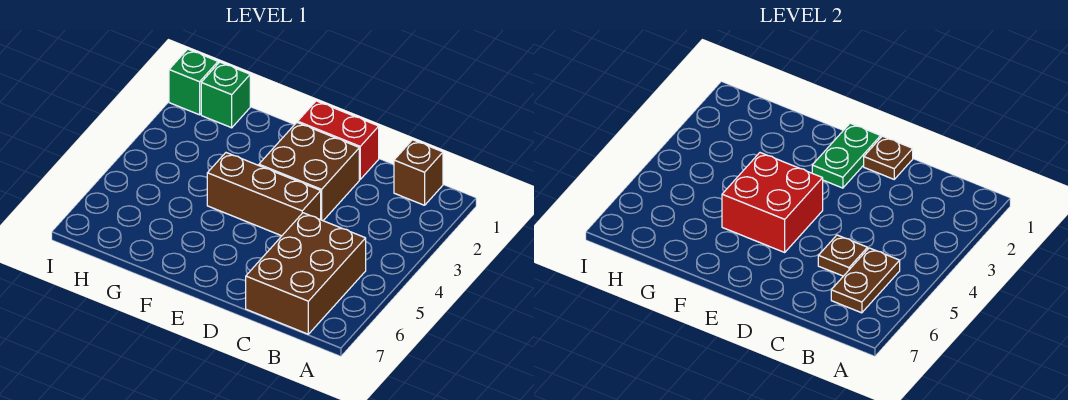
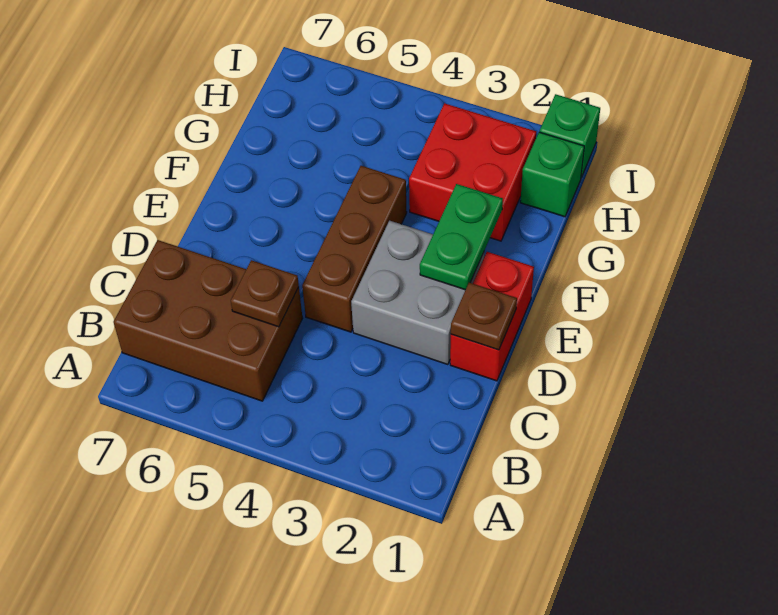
brown brick B1 level 1 -> none
brown plate B5:B6 level 2 -> none
brown brick D2:E3 level 1 -> grey brick D2:E3 level 1
green plate E1:E2 level 2 -> green plate E2:F2 level 2
red brick E4:F5 level 2 -> red brick G2:H3 level 1

